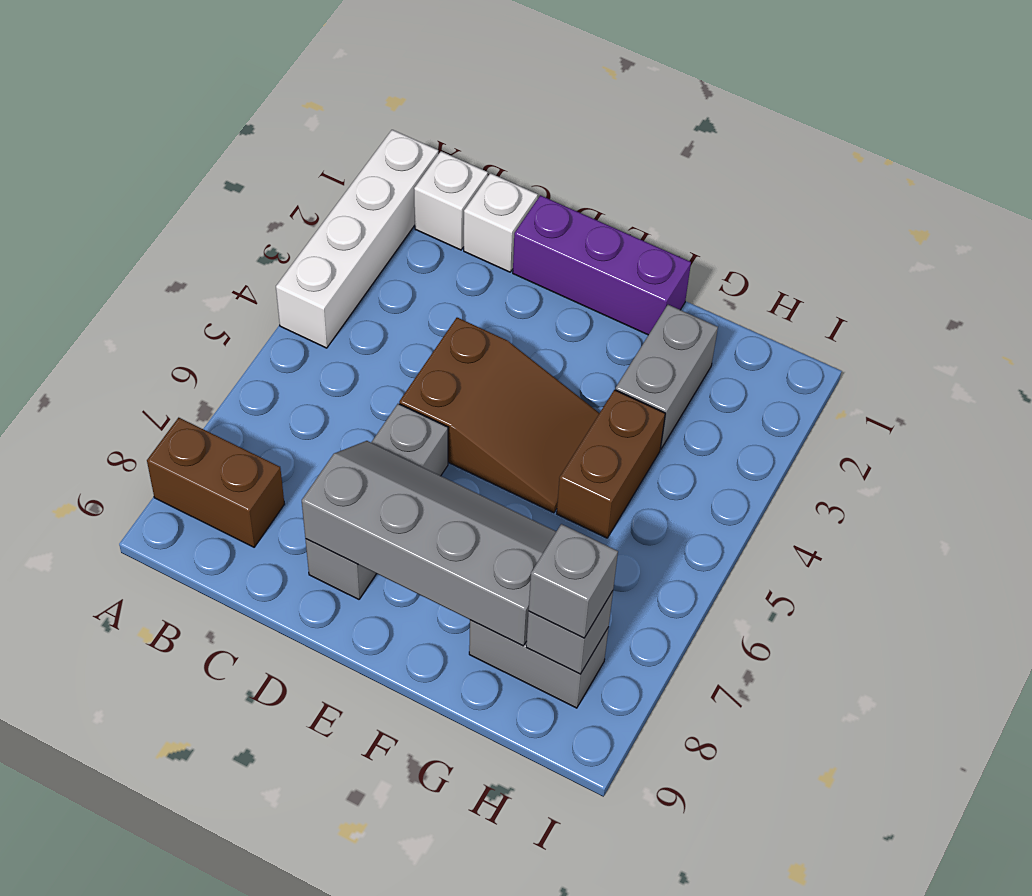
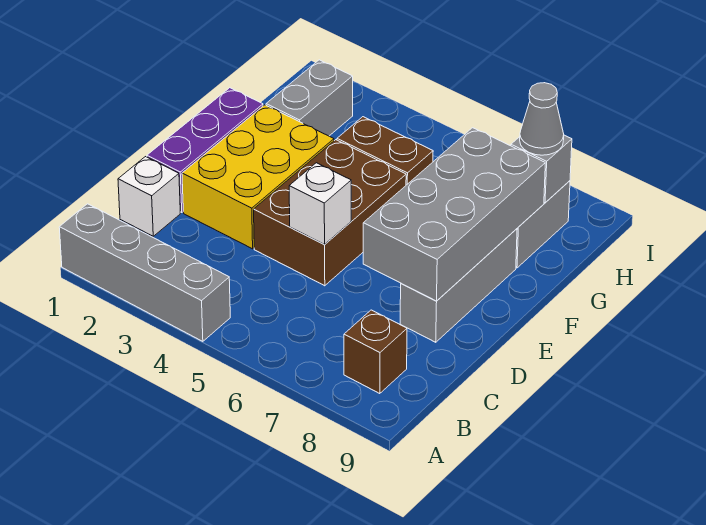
white brick A1:A4 level 1 -> grey brick A1:A4 level 1
brown brick A8:B8 level 1 -> brown brick B8 level 1
white brick B1 level 1 -> white brick D5 level 2
none -> yellow brick D2:F3 level 1
brown slope D4:F5 level 1 top D -> brown brick D4:F5 level 1
grey brick D6:D8 level 1 -> grey brick D8:F8 level 1
grey slope D7:G8 level 2 top 8 -> grey brick D7:G8 level 2
grey brick G2:G3 level 1 -> grey brick G2:H2 level 1
grey brick H8 level 3 -> grey cone H8 level 3

